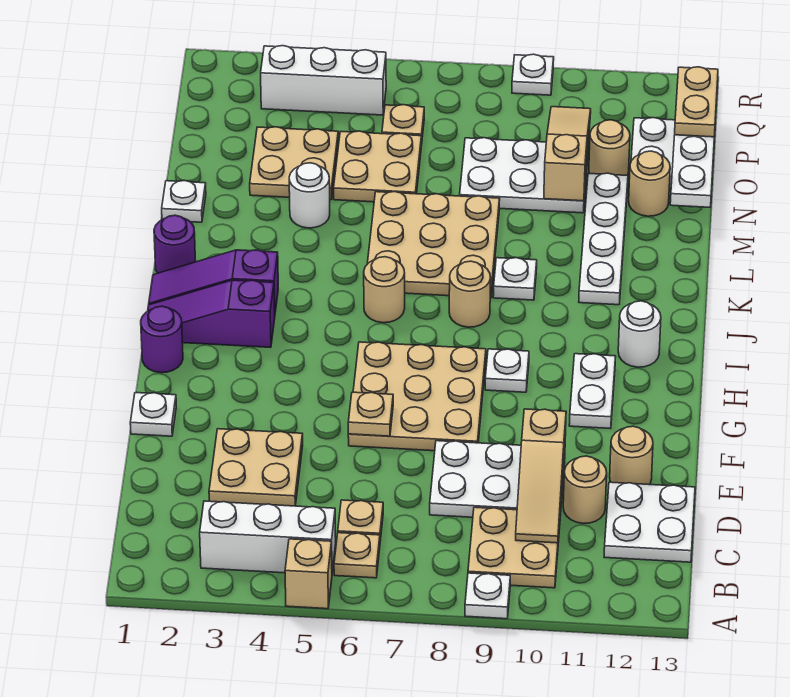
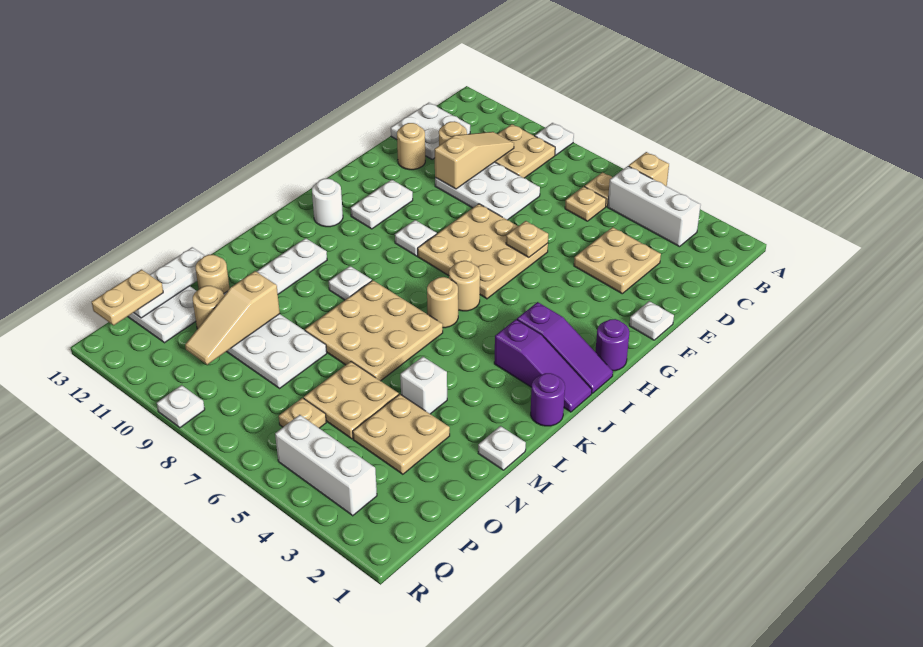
tan round brick J8 level 1 -> tan round brick I6 level 1
white round brick M4 level 1 -> white brick M4 level 1

